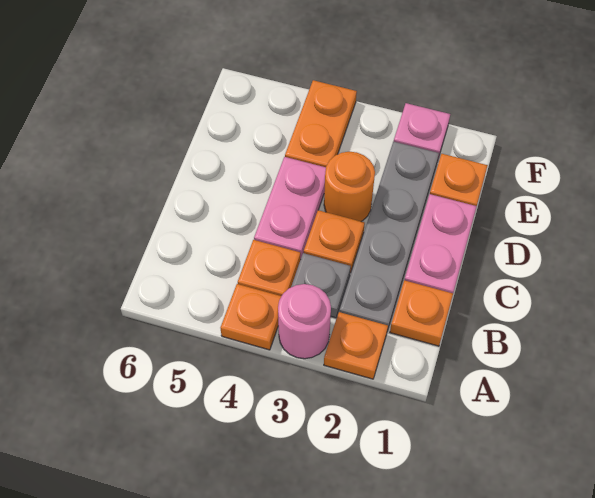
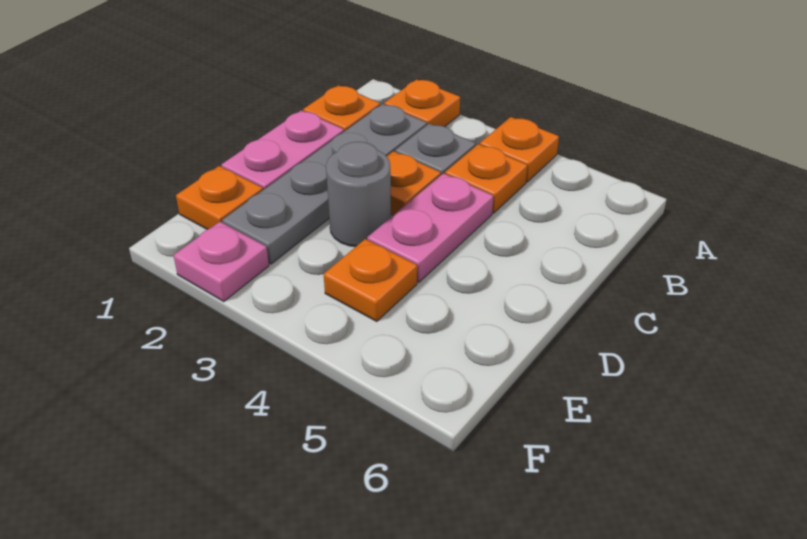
pink round brick A3 level 1 -> none
orange round brick D3 level 1 -> grey round brick D3 level 1
orange plate E4:F4 level 1 -> orange plate E4 level 1

